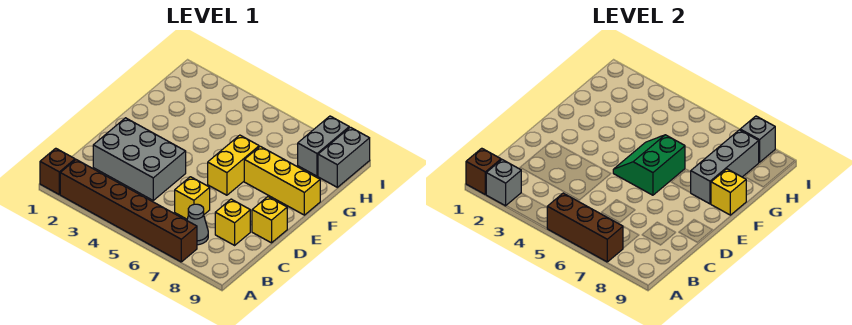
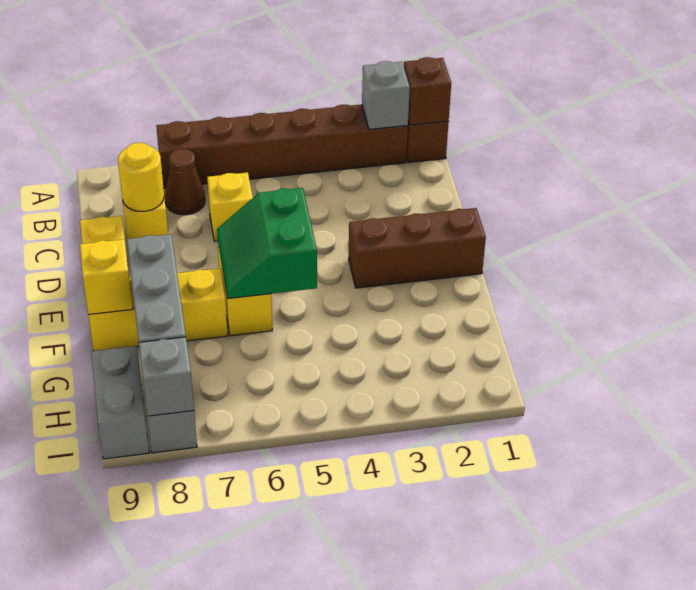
brown brick A5:A7 level 2 -> brown brick E1:E3 level 1
grey cone B7 level 1 -> brown cone B7 level 1
grey brick C2:D4 level 1 -> none
none -> yellow round brick C8 level 2
green slope E5:F6 level 2 top 6 -> green slope E5:F6 level 2 top 5

